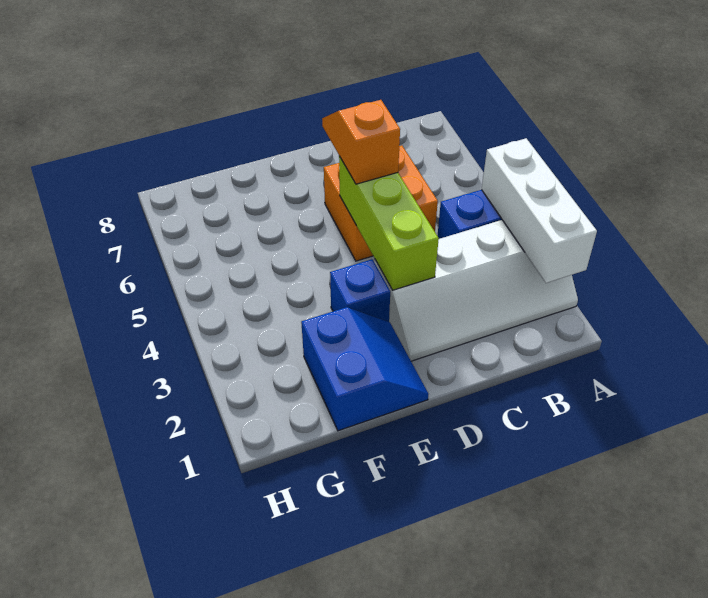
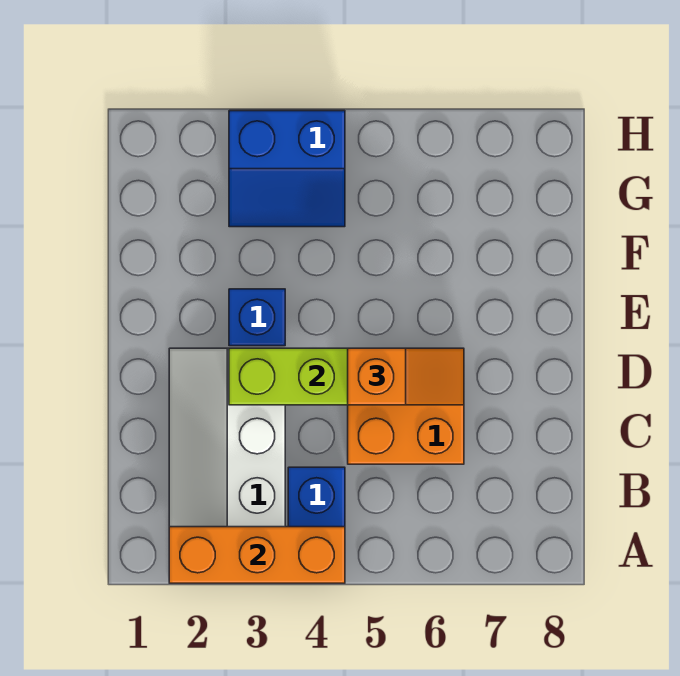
white brick A2:A4 level 2 -> orange brick A2:A4 level 2
blue slope E1:F2 level 1 top F -> blue slope G3:H4 level 1 top H

